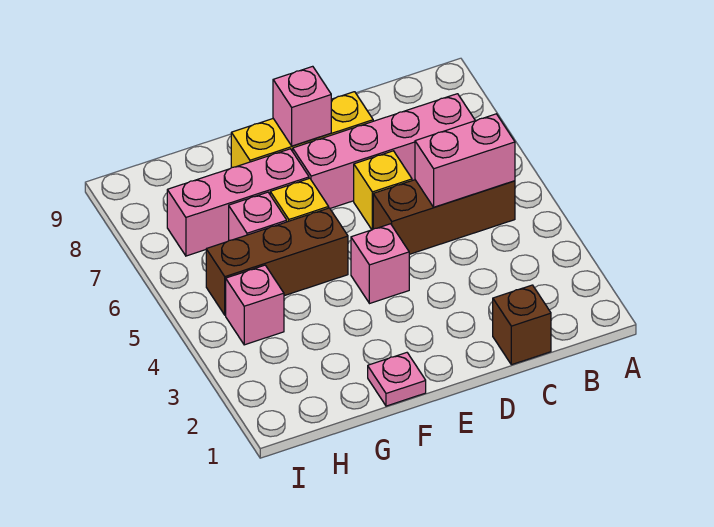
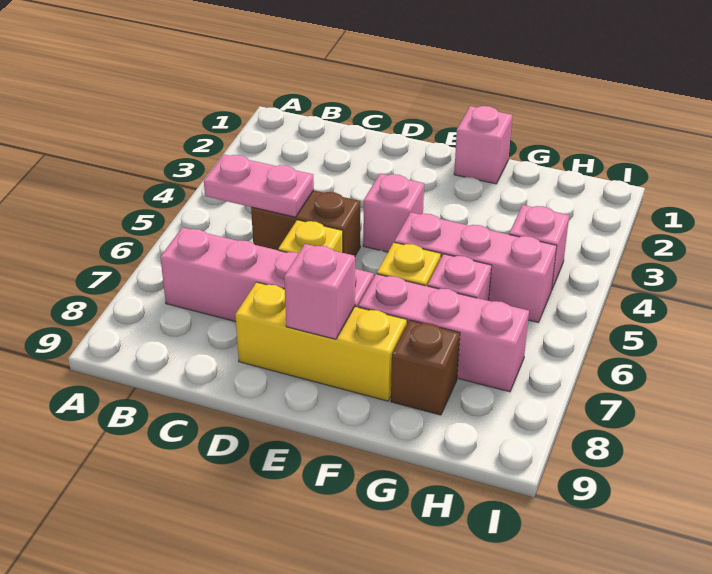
brown brick B5:D5 level 1 -> brown brick C5:D5 level 1
pink brick B5:C5 level 2 -> pink plate B5:C5 level 2
brown brick C1 level 1 -> brown brick G8 level 1
pink plate F1 level 1 -> pink brick F1 level 1
brown brick F5:H5 level 1 -> pink brick F5:H5 level 1

